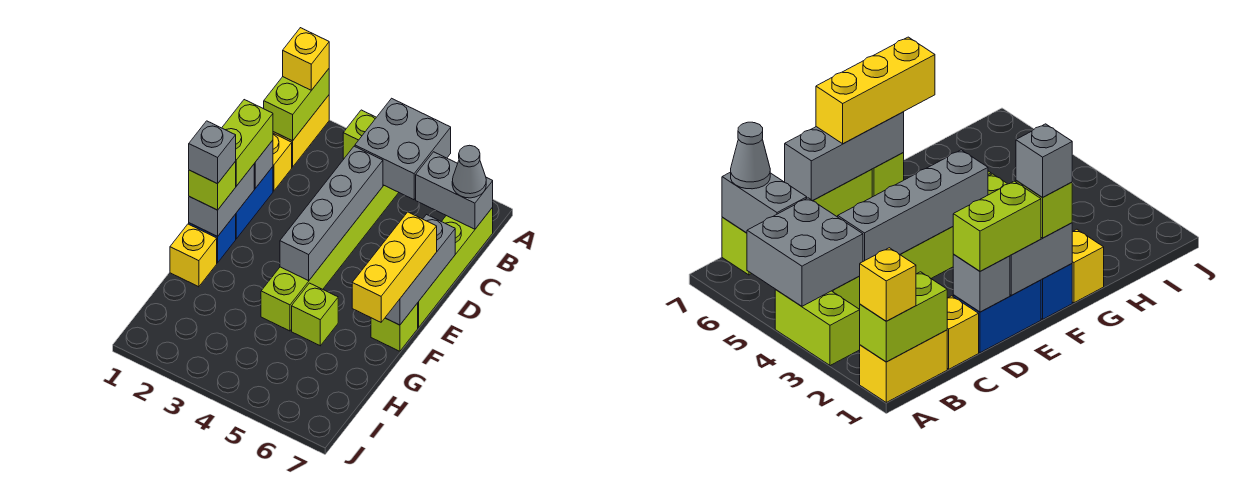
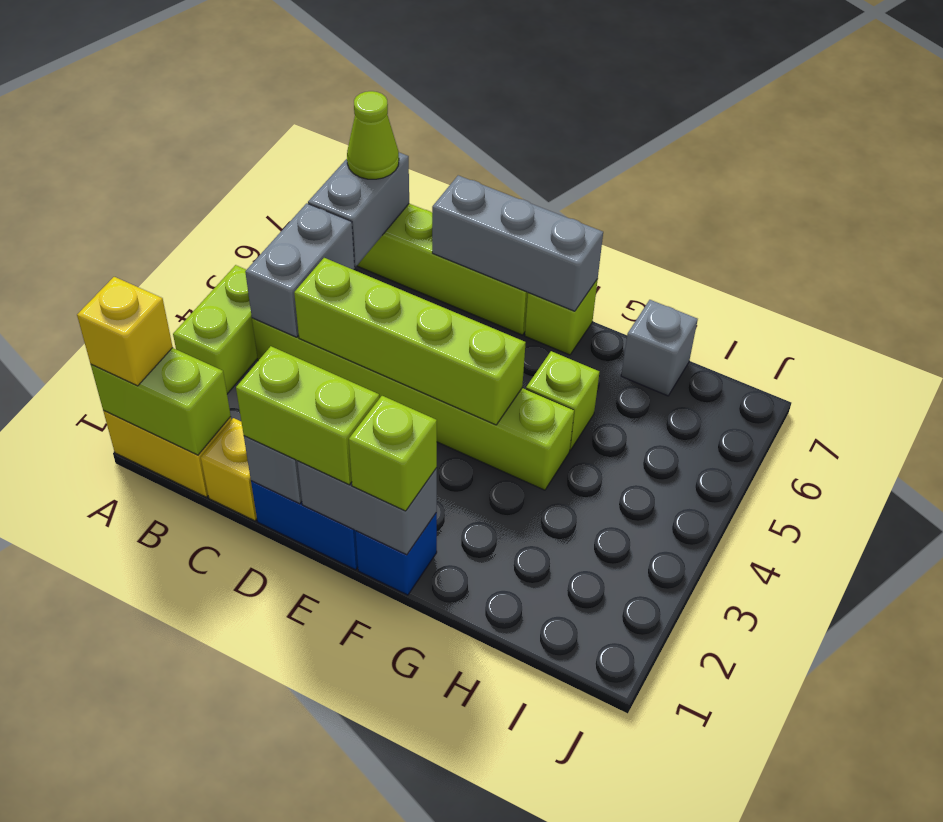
grey brick A4:B5 level 2 -> grey brick B4:B5 level 2
grey cone B7 level 3 -> lime cone B7 level 3
grey brick C4:F4 level 2 -> lime brick C4:F4 level 2
yellow brick E7:G7 level 3 -> none
grey brick F1 level 4 -> grey brick H7 level 1
yellow brick G1 level 1 -> none

